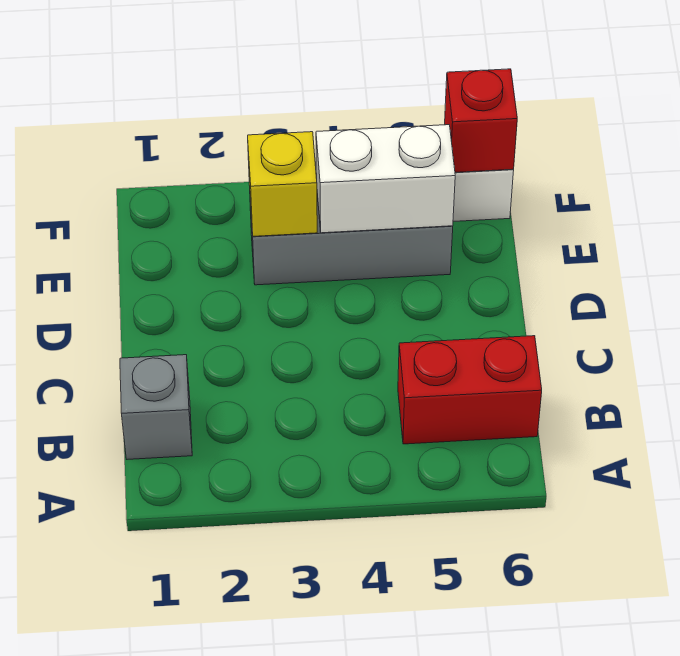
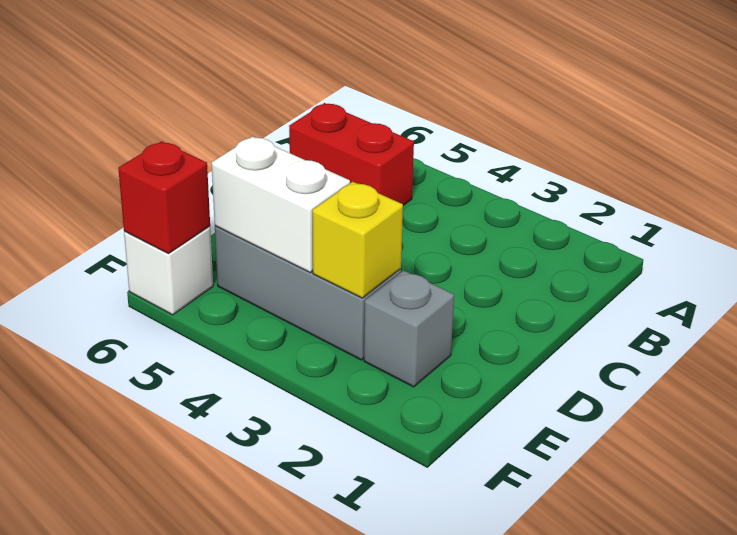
grey brick B1 level 1 -> grey brick E2 level 1

